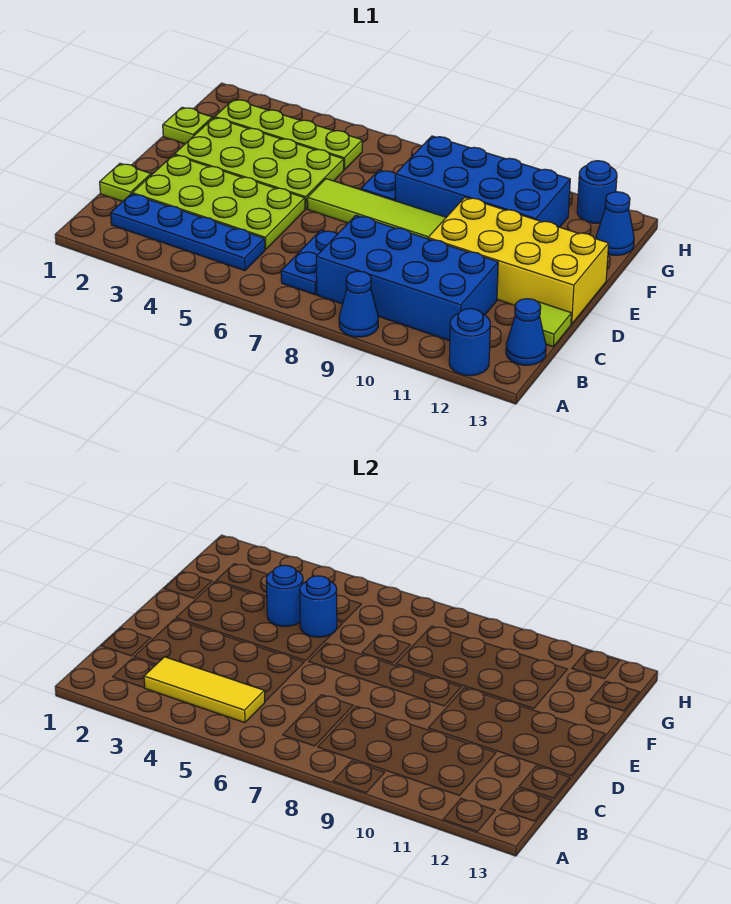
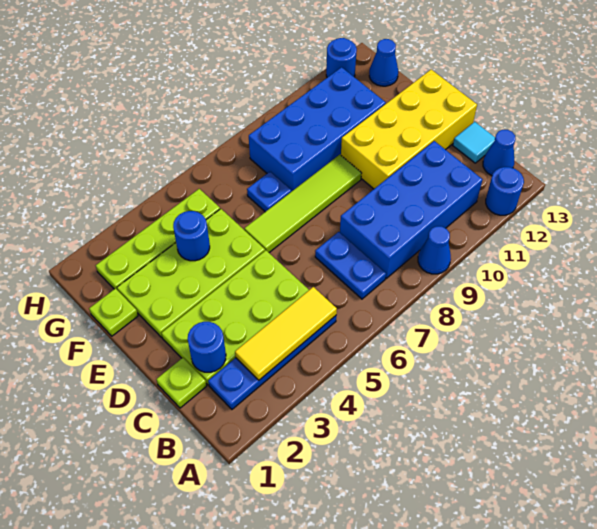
lime tile C13 level 1 -> cyan tile C13 level 1
blue round brick F5 level 2 -> blue round brick C2 level 2

